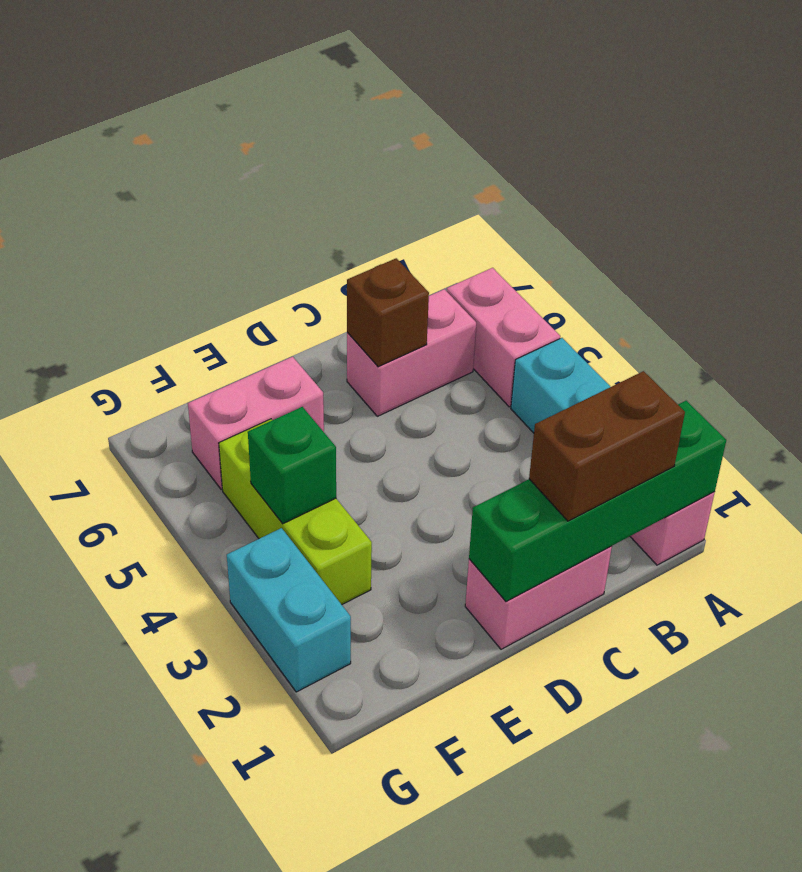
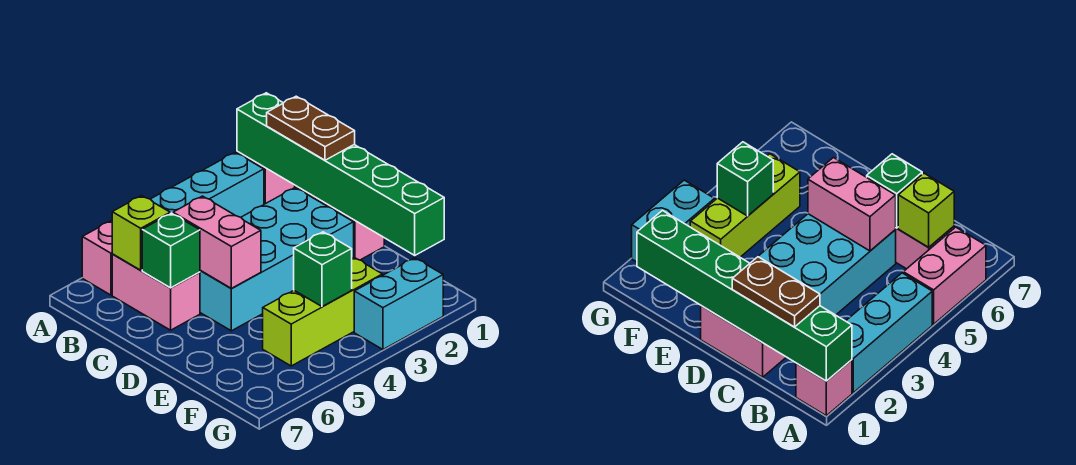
green brick A1:D1 level 2 -> green brick A1:F1 level 2
brown brick B1:C1 level 3 -> brown plate B1:C1 level 3
none -> lime brick B6 level 2
none -> cyan brick C2:D5 level 1
brown brick C6 level 2 -> green brick C6 level 2
pink brick E6:F6 level 1 -> pink brick C5:D5 level 2

